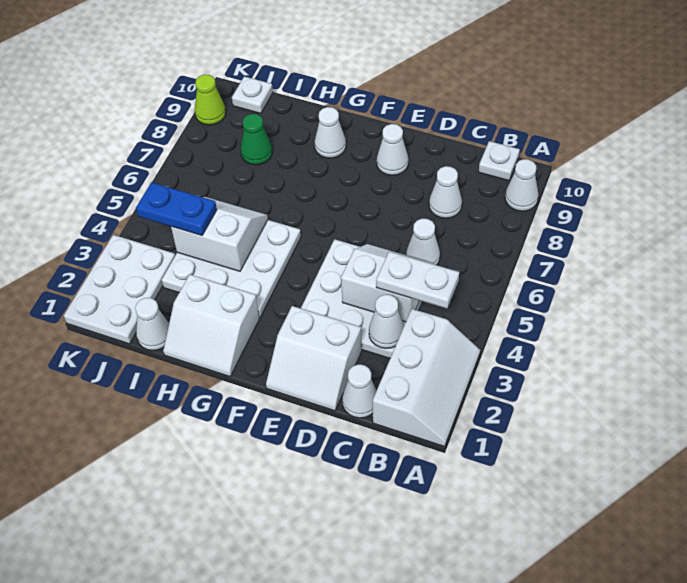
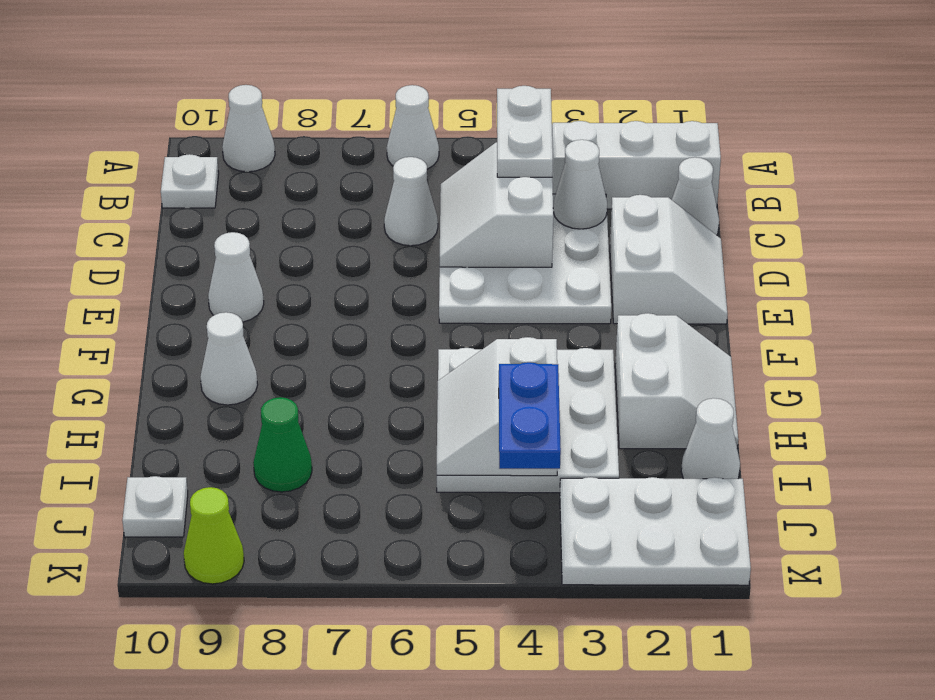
white cone C8 level 1 -> white cone A6 level 1

